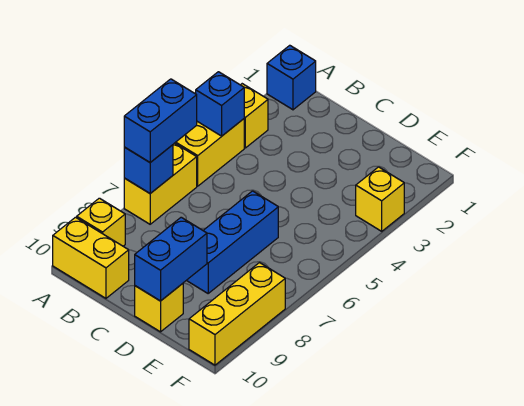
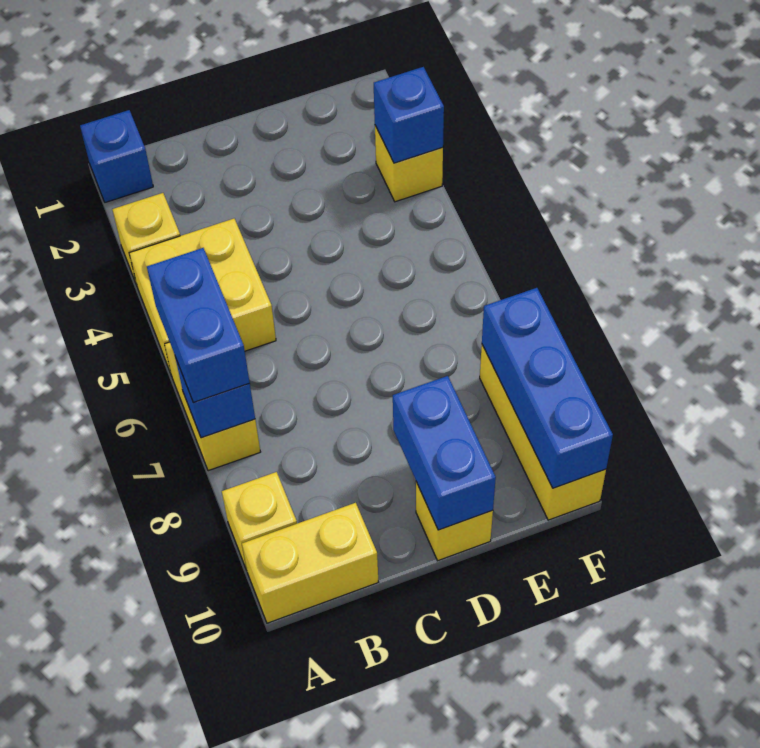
yellow brick A4:A5 level 1 -> yellow brick A4:B5 level 1
blue brick A4 level 2 -> blue brick F3 level 2
blue brick D6:D8 level 1 -> blue brick F8:F10 level 2

